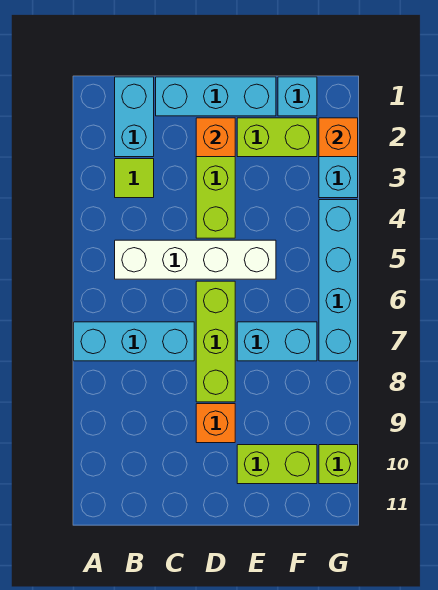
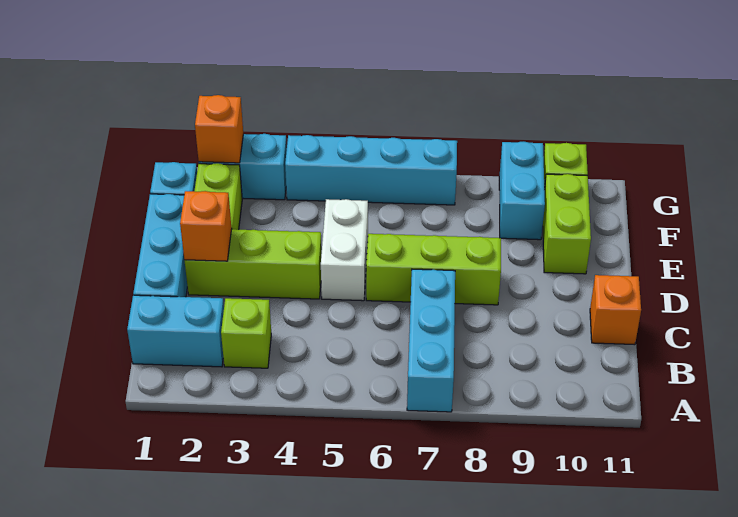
lime tile B3 level 1 -> lime brick B3 level 1
white brick B5:E5 level 1 -> white brick D5:E5 level 1
orange brick D9 level 1 -> orange brick C11 level 1
cyan brick E7:F7 level 1 -> cyan brick F9:G9 level 1

